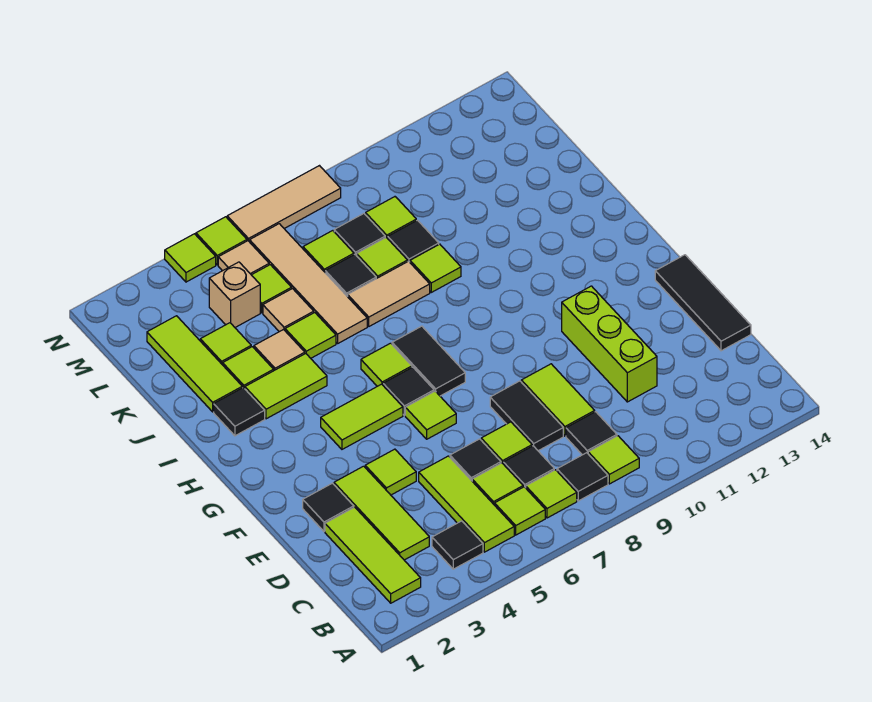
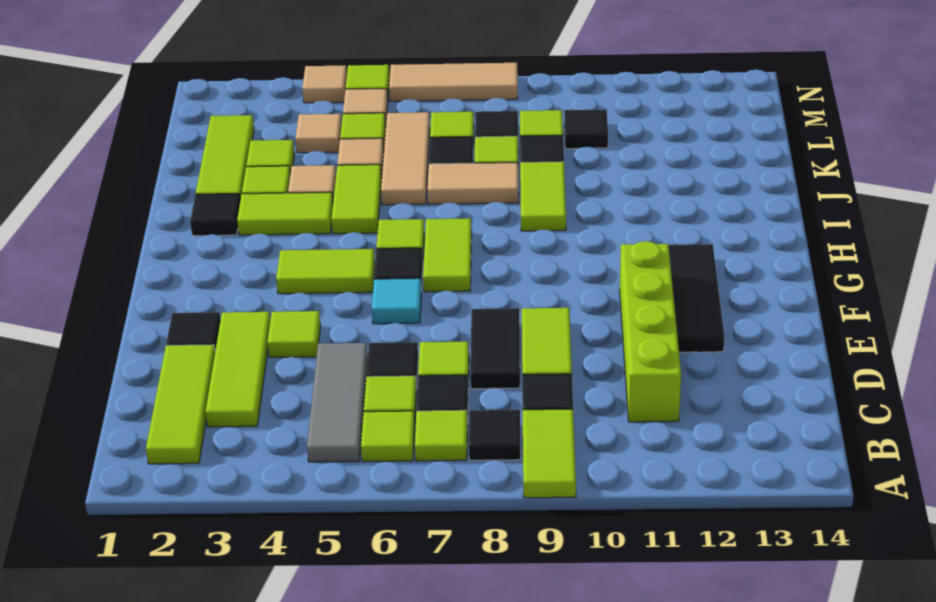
black tile B4 level 1 -> black tile L10 level 1
lime tile B5:D5 level 1 -> grey tile B5:D5 level 1
lime tile B9 level 1 -> lime tile A9:B9 level 1
lime brick D11:F11 level 1 -> lime brick C11:F11 level 1
black tile D14:F14 level 1 -> black tile E12:G12 level 1
lime tile F6 level 1 -> cyan tile F6 level 1
black tile G7:H7 level 1 -> lime tile G7:H7 level 1
lime tile J5 level 1 -> lime tile I5:J5 level 1
tan tile J6:M6 level 1 -> tan tile J6:L6 level 1
lime tile J9 level 1 -> lime tile I9:J9 level 1
tan brick L4 level 1 -> tan tile L4 level 1
lime tile N4 level 1 -> tan tile N4 level 1

